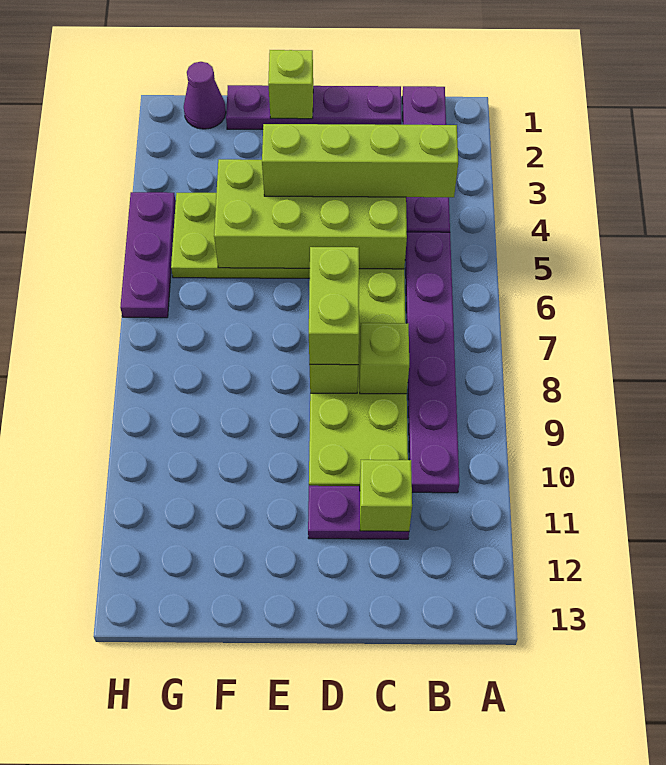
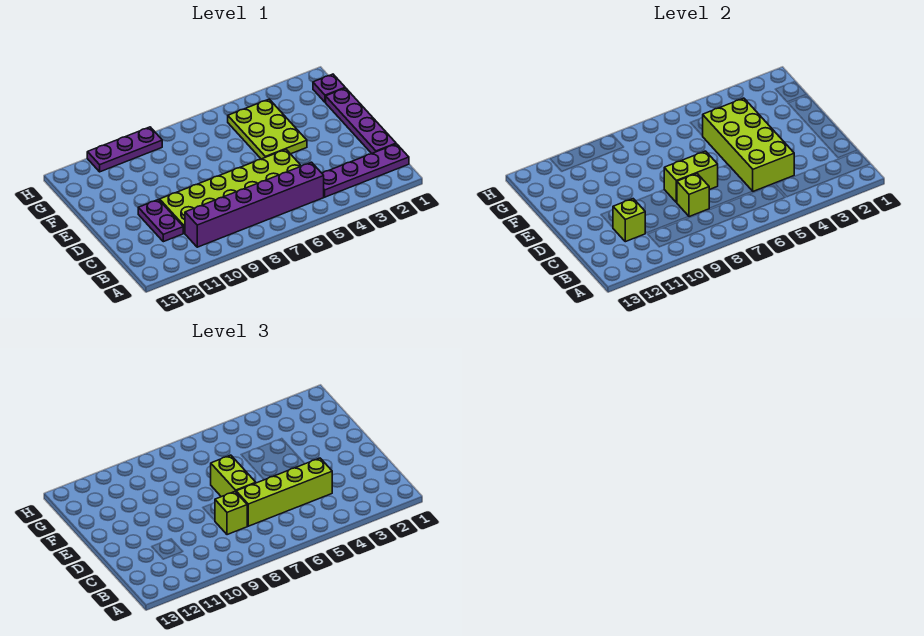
lime brick B4:E4 level 3 -> lime brick C4:C7 level 3
purple plate B5:B10 level 1 -> purple brick B5:B10 level 1
lime brick D7:D8 level 3 -> lime brick D7:E7 level 3
lime brick E1 level 2 -> lime brick C8 level 3
purple cone G1 level 1 -> purple plate G1 level 1
purple plate H4:H6 level 1 -> purple plate H9:H11 level 1

